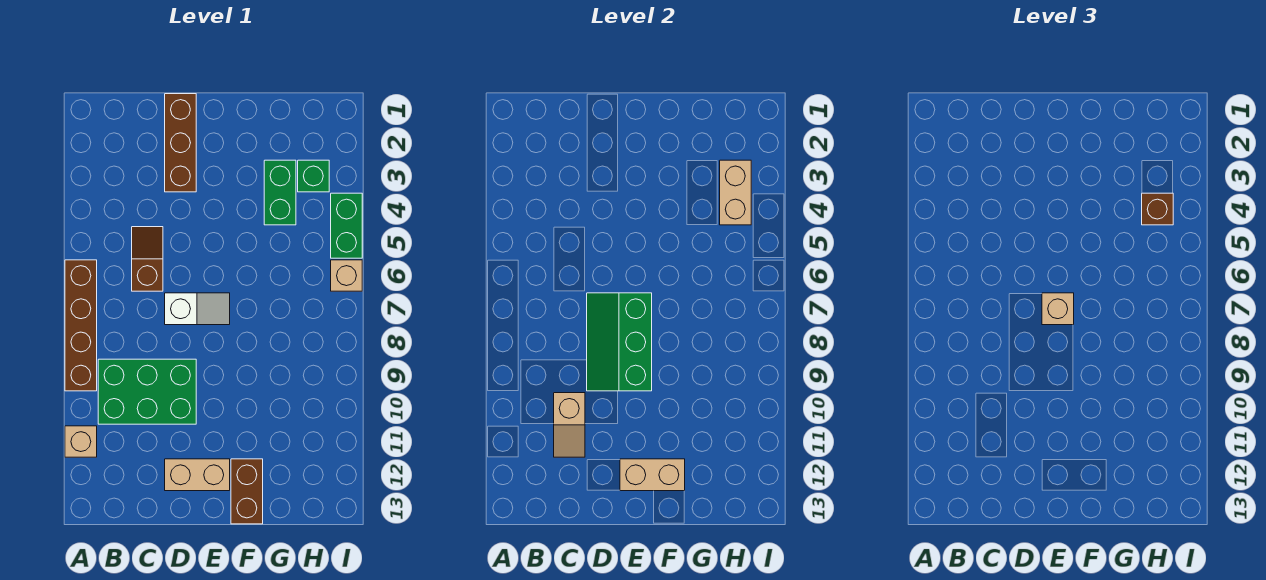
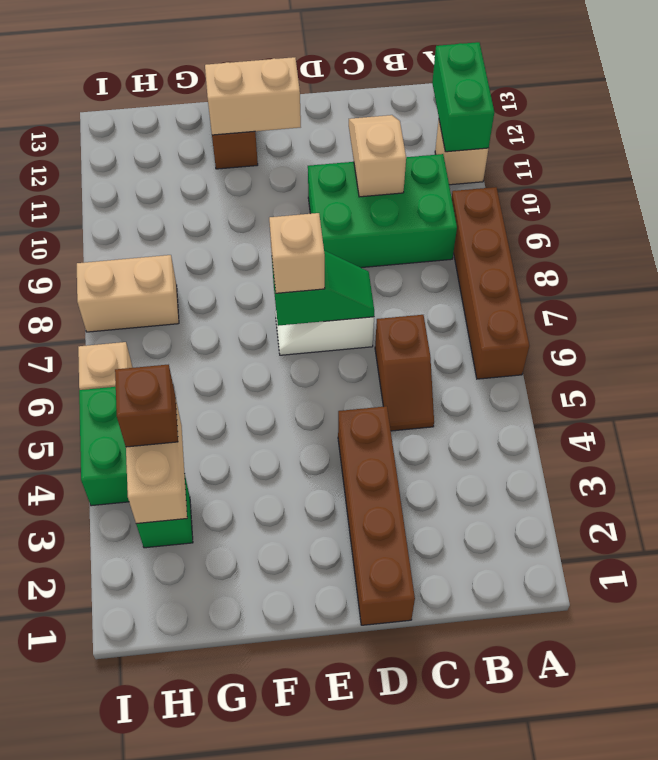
brown brick D1:D3 level 1 -> brown brick D1:D4 level 1
green slope D7:E9 level 2 top E -> green slope D7:E7 level 2 top E
tan brick D12:E12 level 1 -> tan brick H8:I8 level 1
green brick G3:G4 level 1 -> green brick A11:A12 level 2

